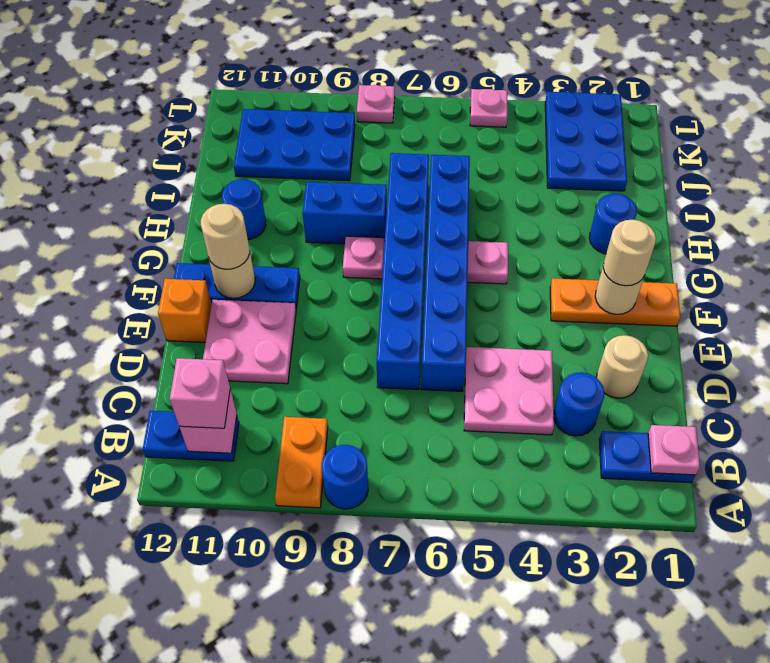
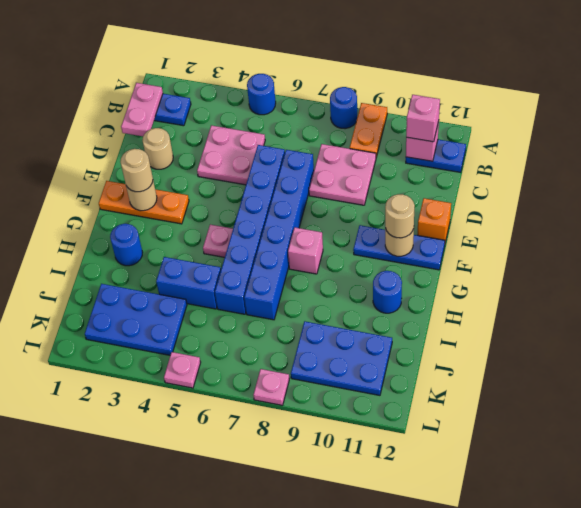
pink plate B1 level 2 -> pink plate B1:C1 level 2
blue round brick C3 level 1 -> blue round brick A5 level 1
pink plate D10:E11 level 1 -> pink plate C8:D9 level 1
pink plate G8 level 1 -> pink brick G8 level 1
blue brick H8:H9 level 1 -> blue brick I4:I5 level 1
blue plate J2:L3 level 1 -> blue plate J2:K4 level 1

